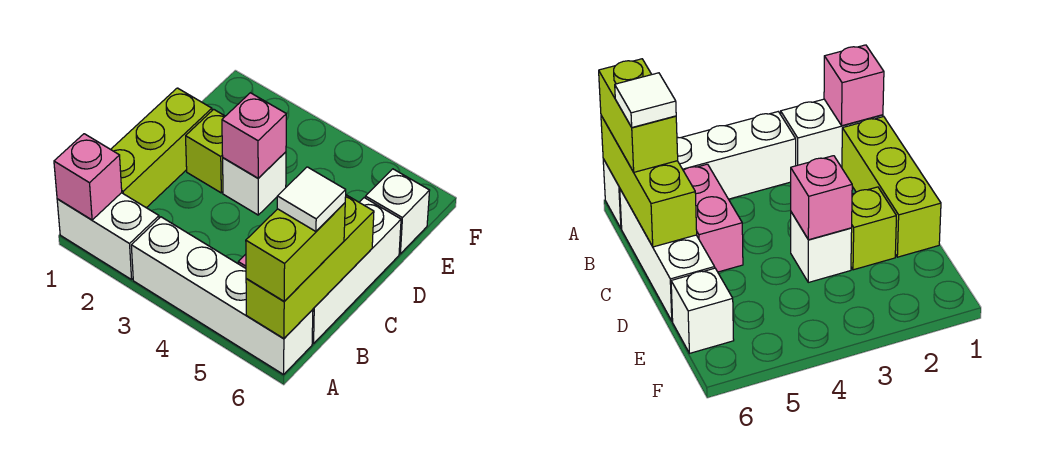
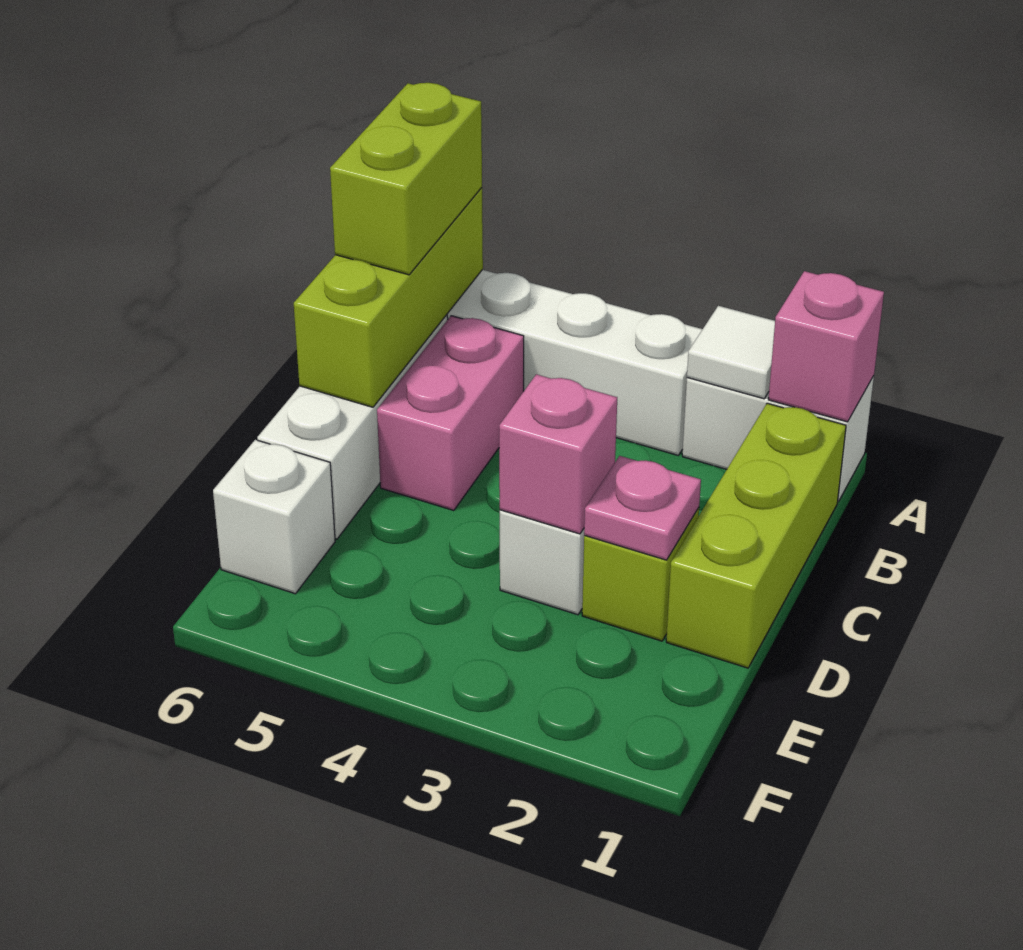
white tile B6 level 4 -> white tile A2 level 2
none -> pink plate D2 level 2

